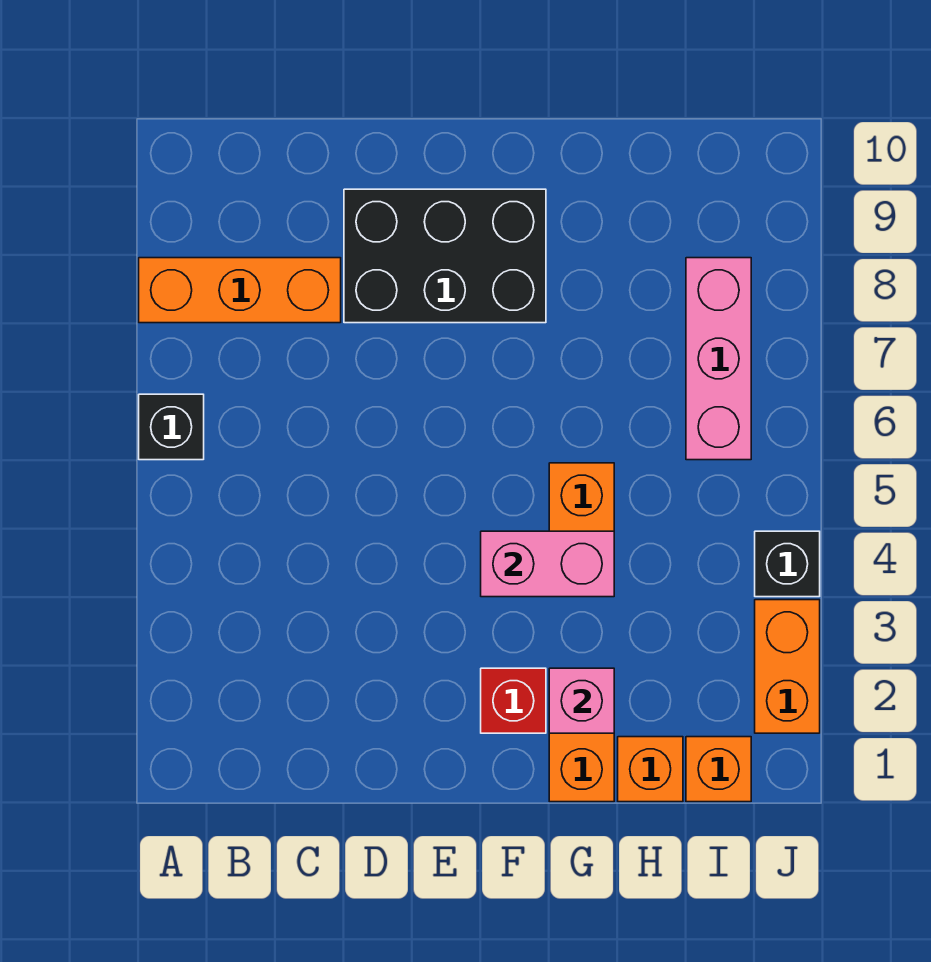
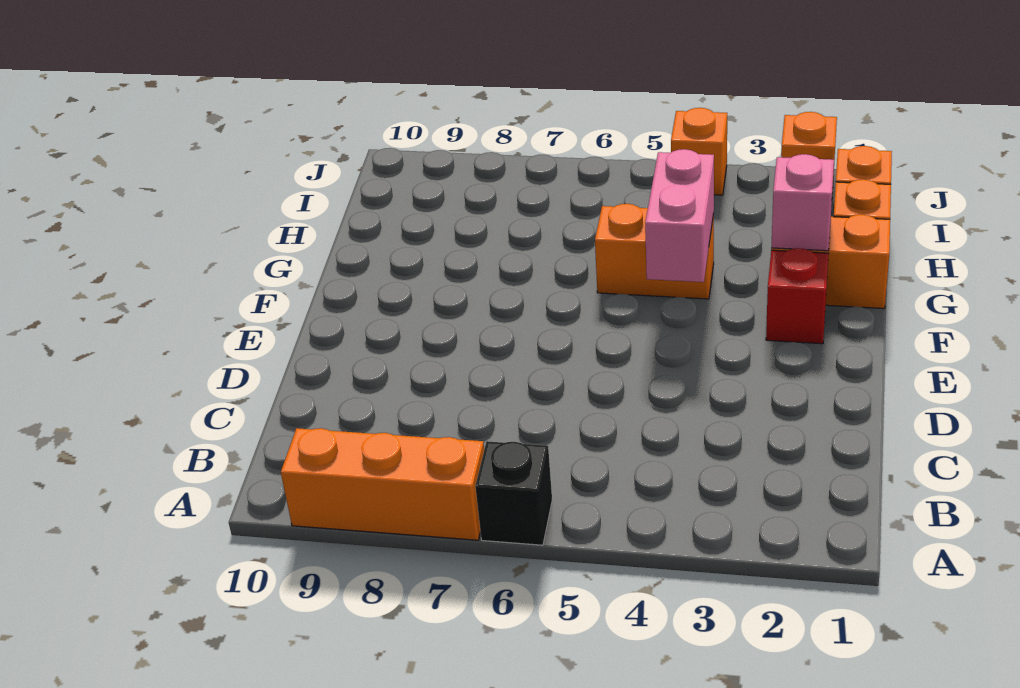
orange brick A8:C8 level 1 -> orange brick A7:A9 level 1
black brick D8:F9 level 1 -> none
pink brick I6:I8 level 1 -> none
orange brick J2:J3 level 1 -> orange brick J2 level 1
black brick J4 level 1 -> orange brick J4 level 1

